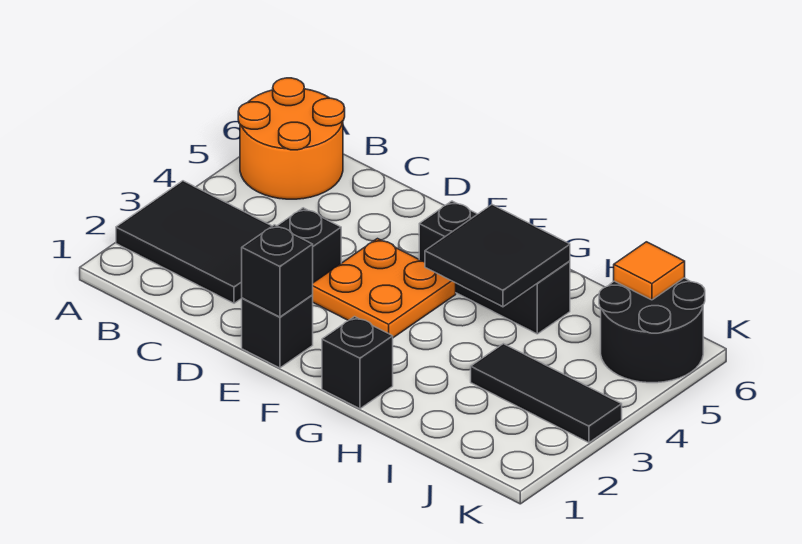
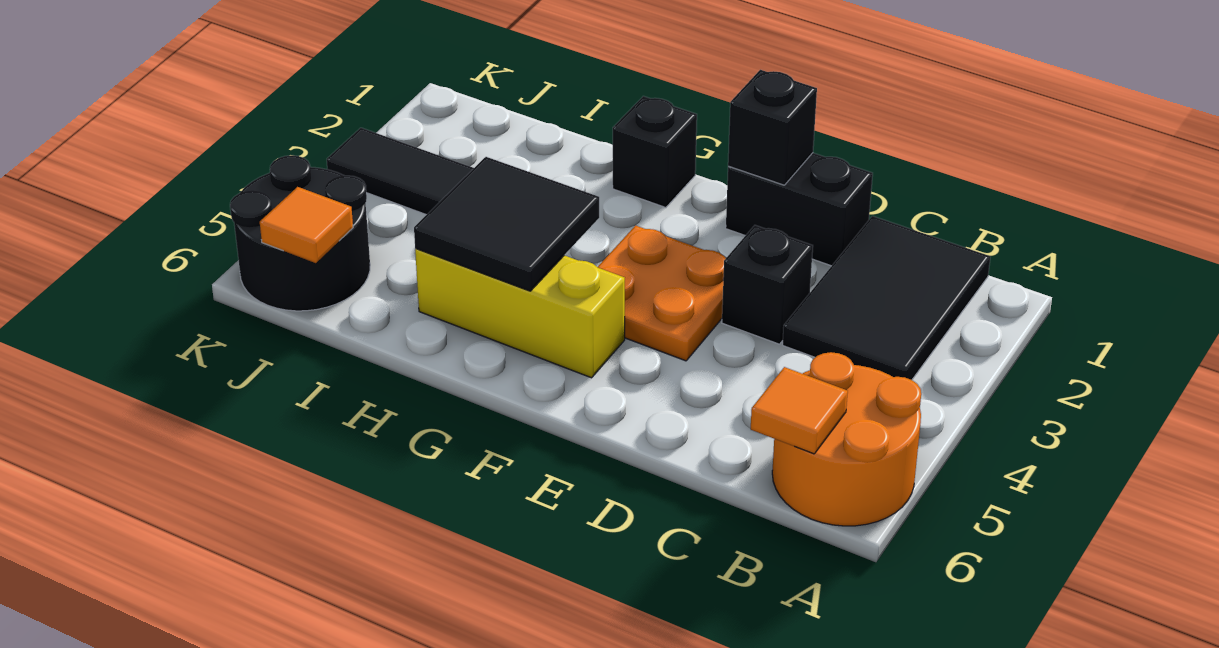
black tile A2:C3 level 1 -> black tile B1:C3 level 1
none -> orange tile B6 level 2
black brick E1 level 1 -> black brick D1:E1 level 1
black brick F5:H5 level 1 -> yellow brick F5:H5 level 1

